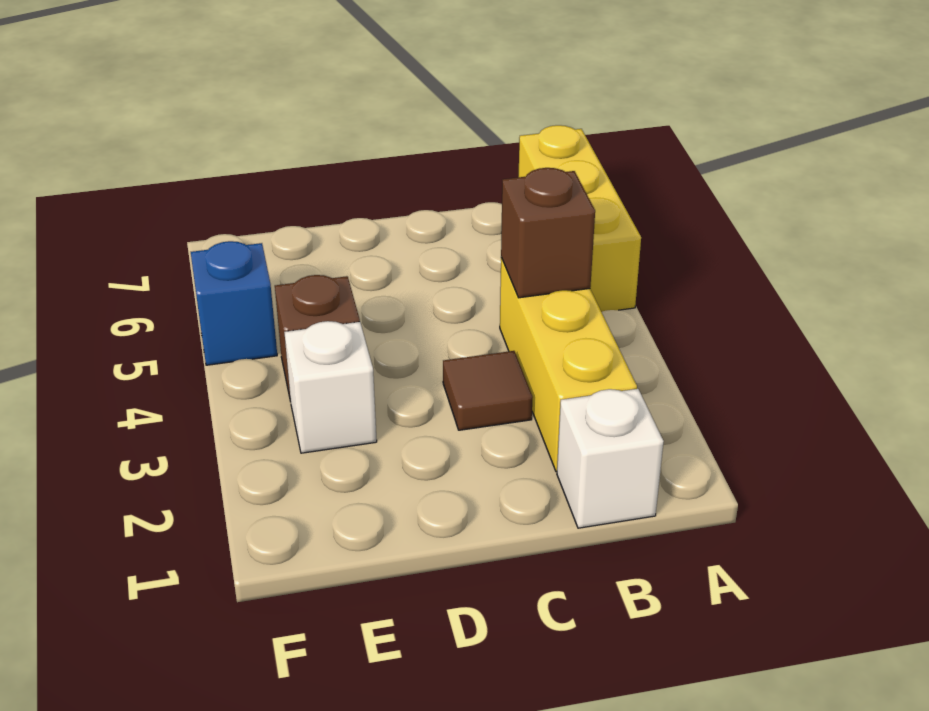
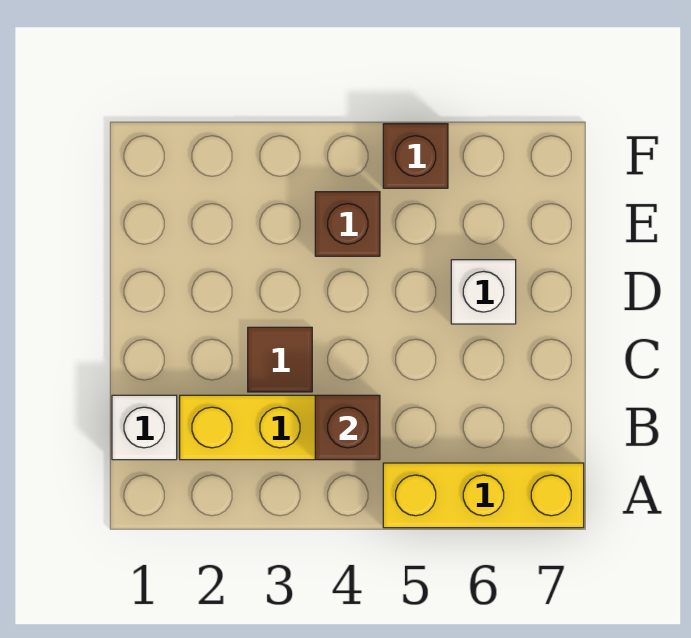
white brick E3 level 1 -> white brick D6 level 1
blue brick F5 level 1 -> brown brick F5 level 1

